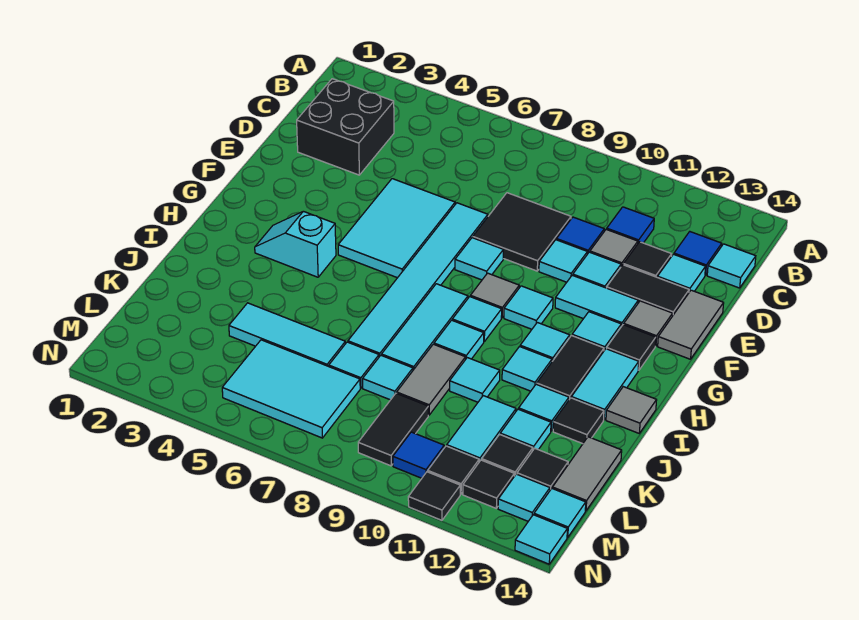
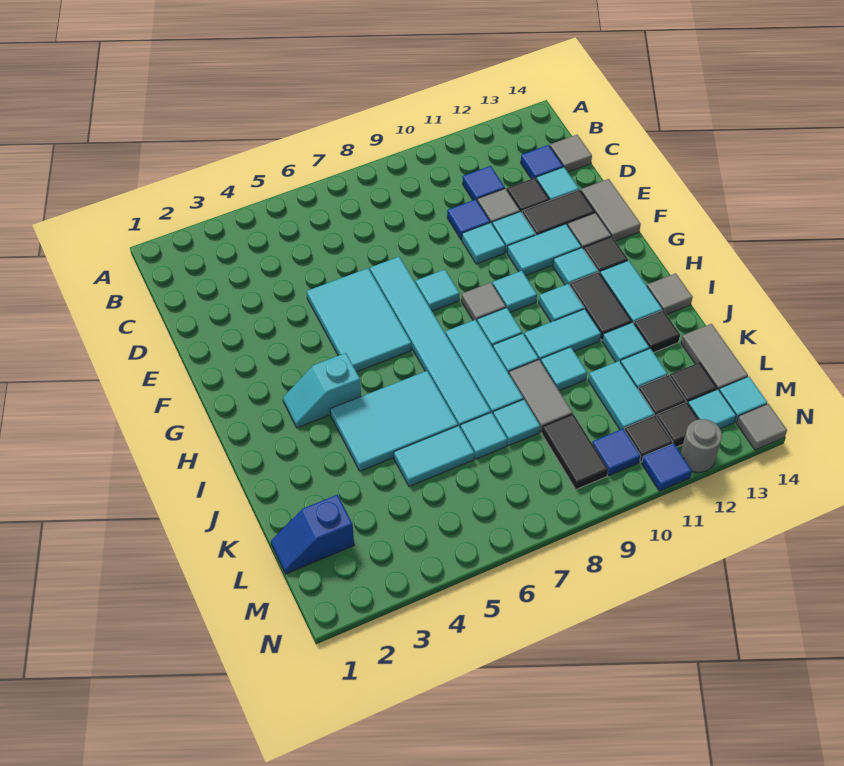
black brick C2:D3 level 1 -> none
cyan tile C14 level 1 -> grey tile C14 level 1
black tile D8:E9 level 1 -> none
cyan tile I11 level 1 -> cyan tile I10:I11 level 1
cyan tile K4:K6 level 1 -> cyan tile K5:K6 level 1
none -> blue slope L1:L2 level 1 top 2
cyan tile L5:M7 level 1 -> cyan tile I4:J6 level 1
black tile N11 level 1 -> blue tile N11 level 1
none -> grey round brick N12 level 1
cyan tile N14 level 1 -> grey tile N14 level 1

